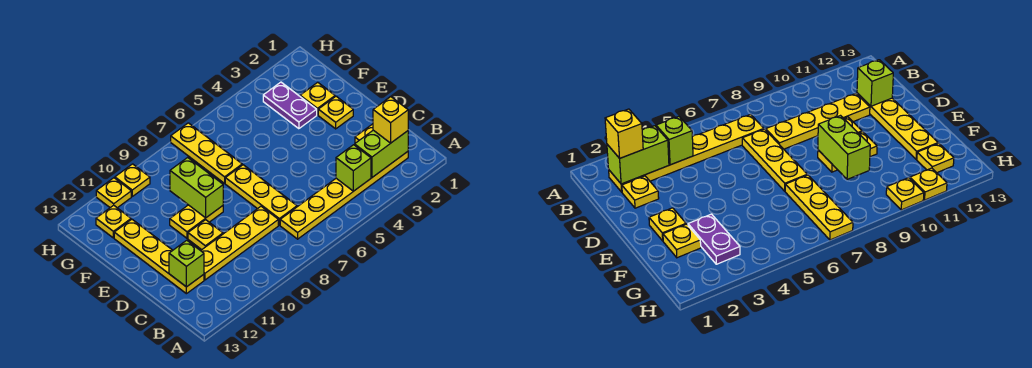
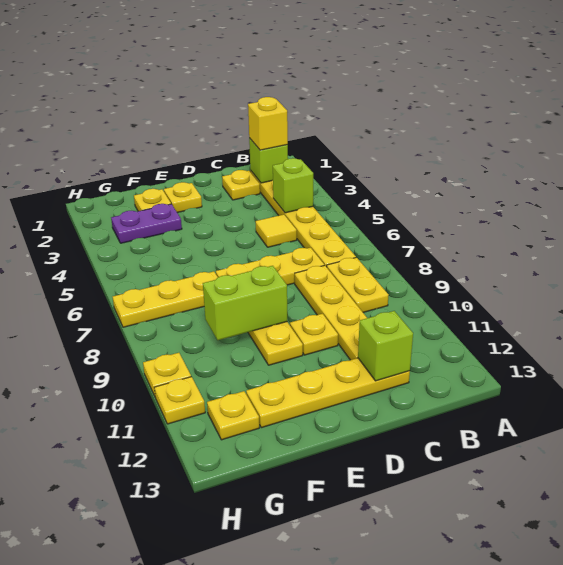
lime brick B2:B3 level 2 -> lime brick B2 level 2
none -> yellow plate B8:B9 level 1
none -> yellow tile C5 level 1

